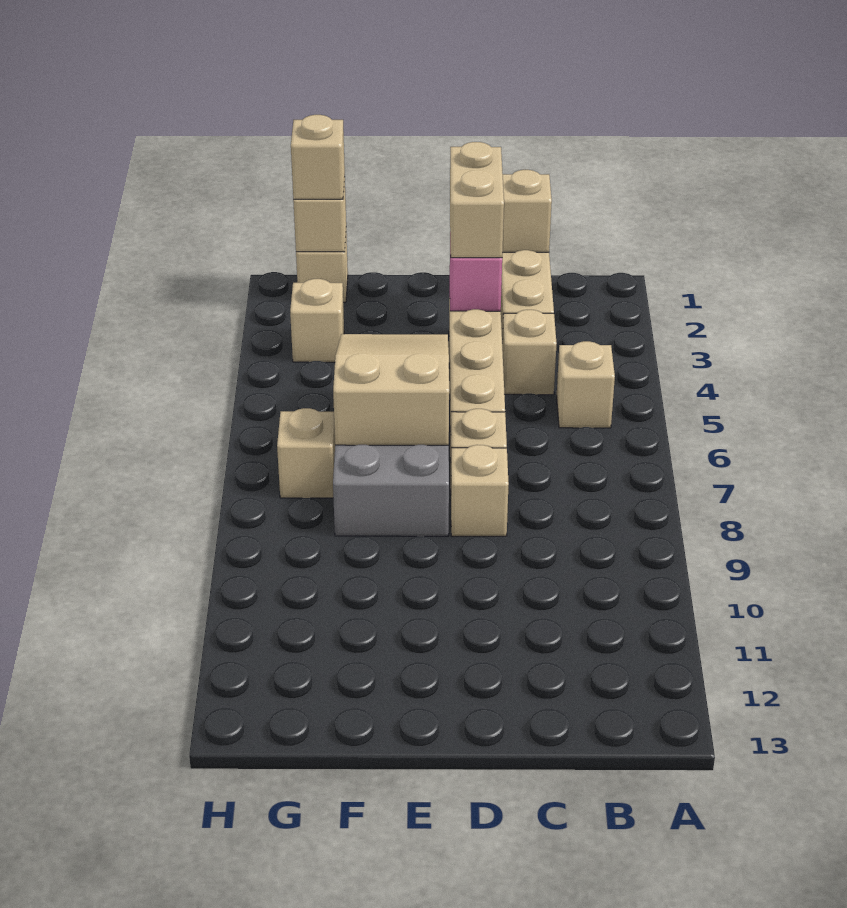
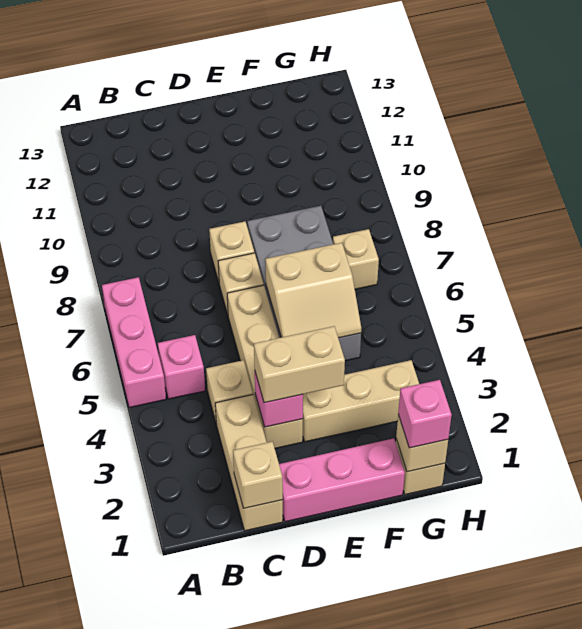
none -> pink brick A5:A7 level 1
tan brick B5 level 1 -> pink brick B5 level 1
none -> pink brick D1:F1 level 1
tan brick D2:D3 level 3 -> tan brick D3:E3 level 3
tan slope E5:F7 level 2 top 7 -> tan slope E5:F6 level 2 top 6
tan brick G1 level 3 -> pink brick G1 level 3
tan brick G3 level 1 -> tan brick E3:G3 level 1

